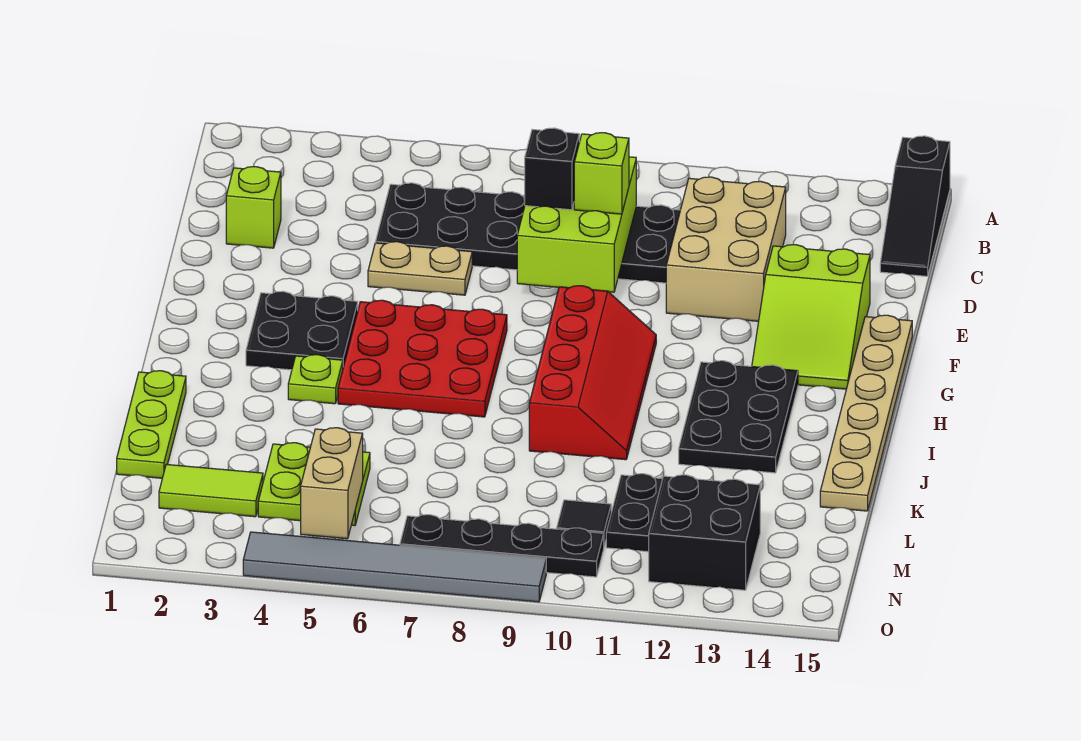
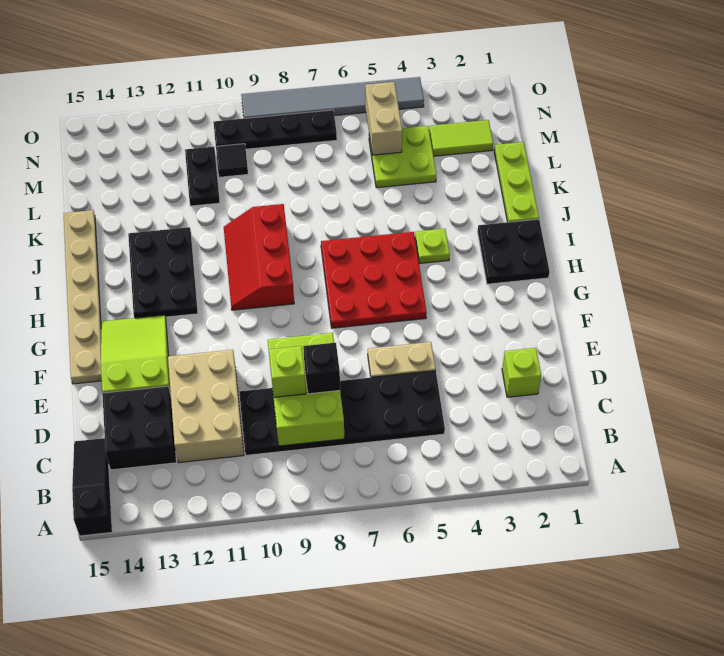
black plate G3:H4 level 1 -> black plate H1:I2 level 1
red slope G9:J10 level 1 top 9 -> red slope H9:J10 level 1 top 9
black brick M12:N13 level 1 -> black brick C13:D14 level 1

